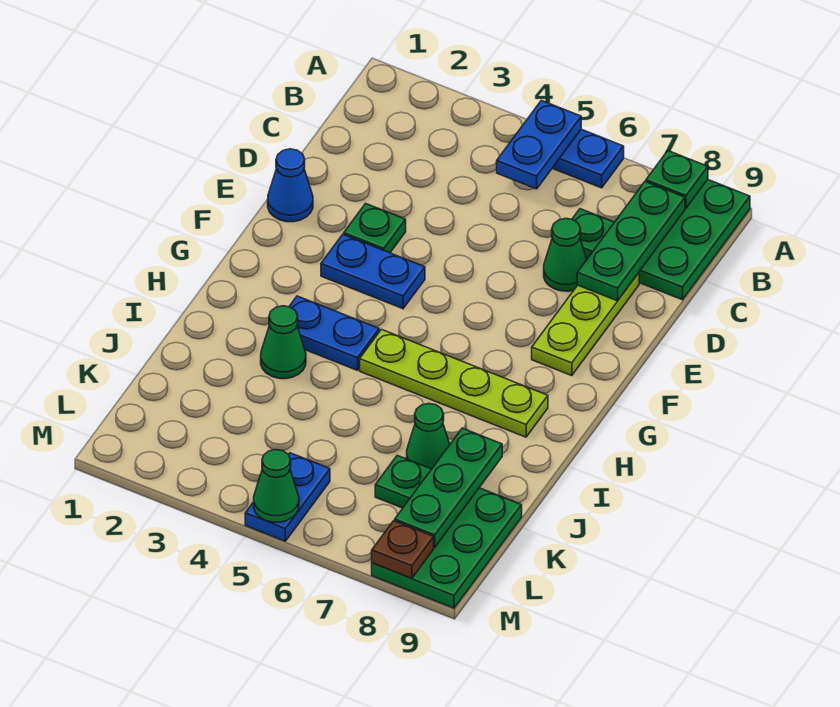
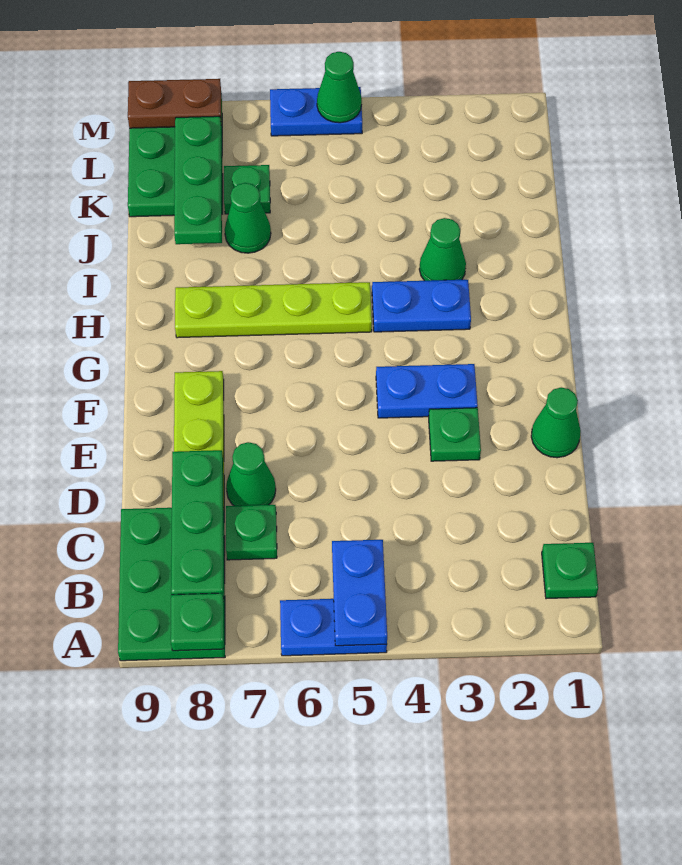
none -> green plate B1 level 1
blue cone E1 level 1 -> green cone E1 level 1
blue plate L5:M5 level 1 -> blue plate M5:M6 level 1
brown plate M8 level 2 -> brown plate M8:M9 level 2

